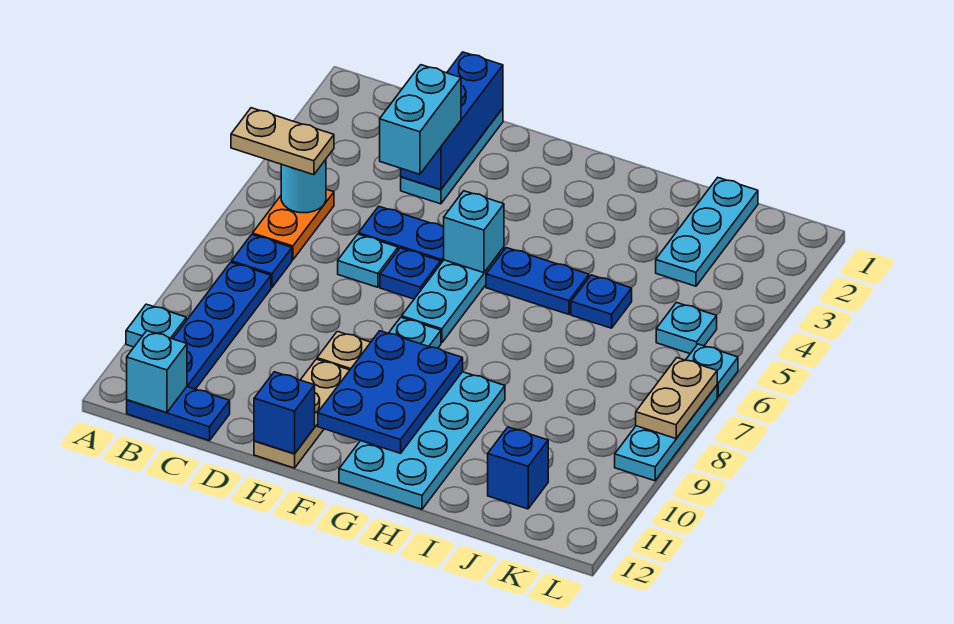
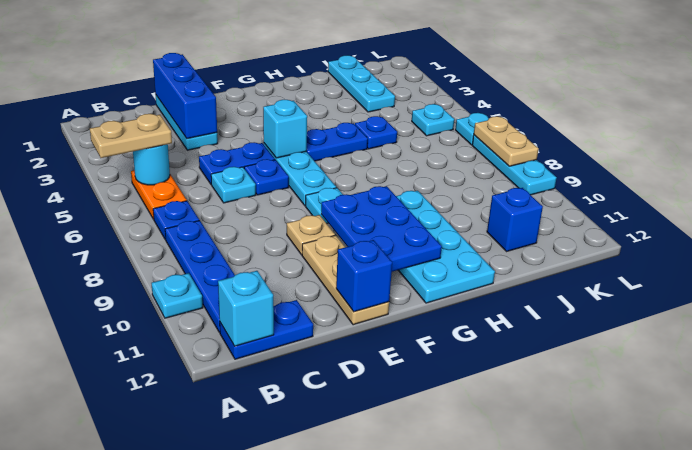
cyan brick D3:D4 level 3 -> none

